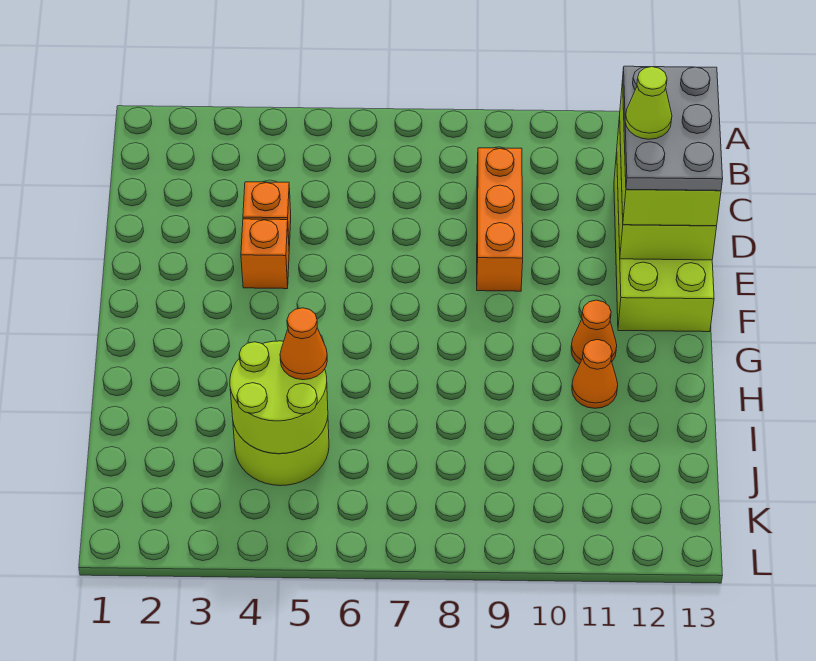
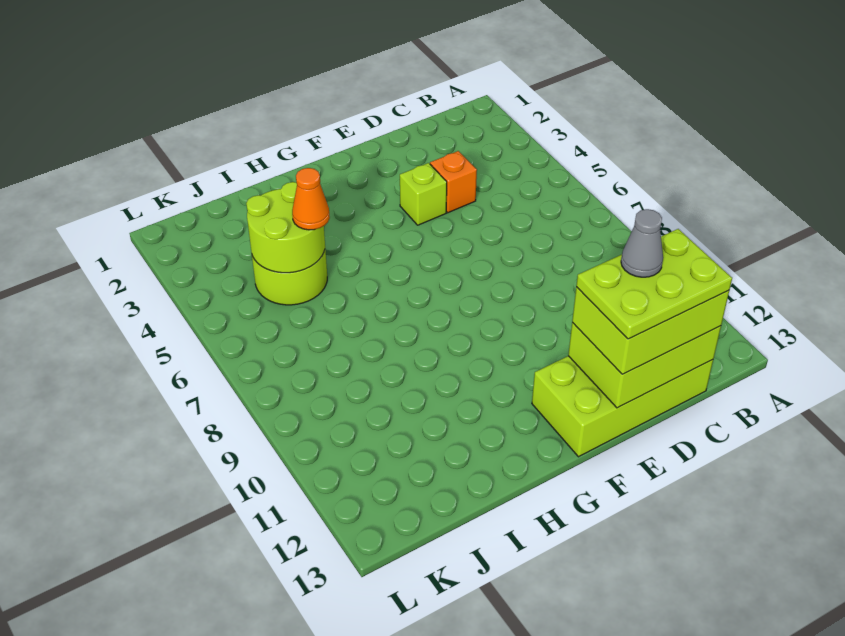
orange brick C9:E9 level 1 -> none
grey plate C12:E13 level 4 -> lime plate C12:E13 level 4
lime cone D12 level 5 -> grey cone D12 level 5
orange brick E4 level 1 -> lime brick E4 level 1
orange cone G11 level 1 -> none
orange cone H11 level 1 -> none

